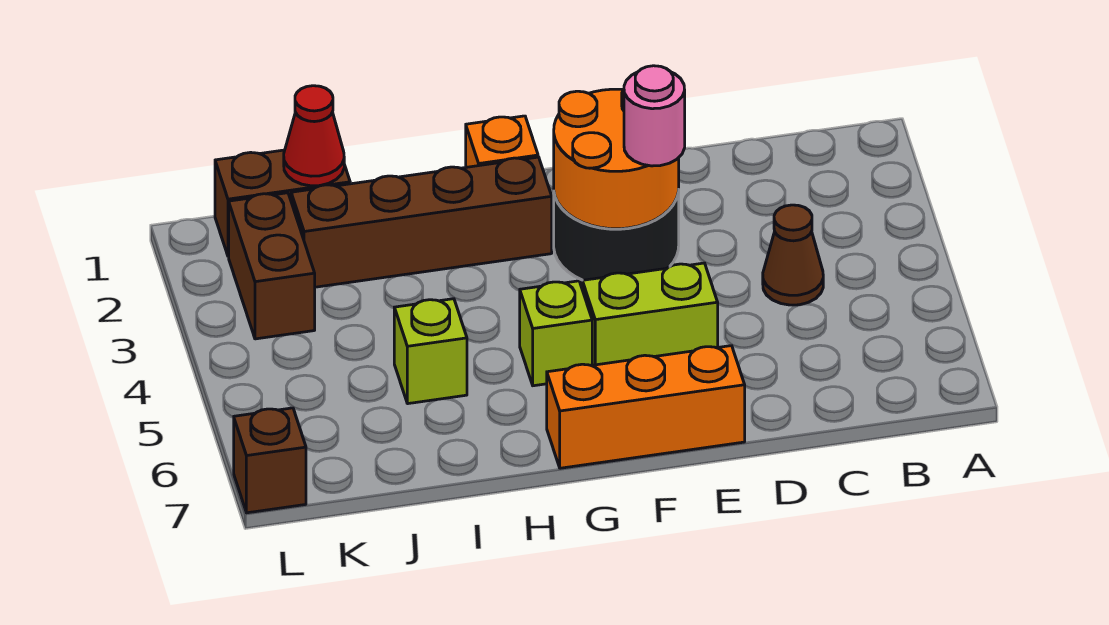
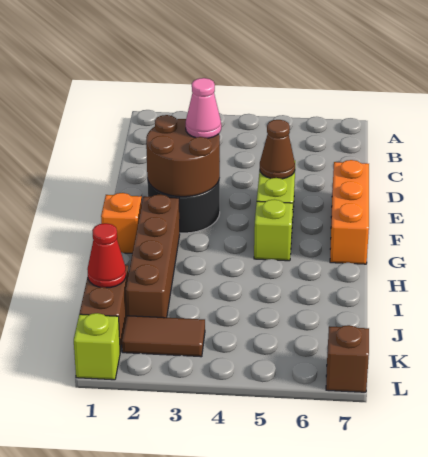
brown cone C4 level 1 -> brown cone E5 level 2
orange round brick E2:F3 level 2 -> brown round brick E2:F3 level 2
pink round brick E3 level 3 -> pink cone E3 level 3
lime brick I5 level 1 -> lime brick L1 level 1
brown brick K2:K3 level 1 -> brown tile K2:K3 level 1

